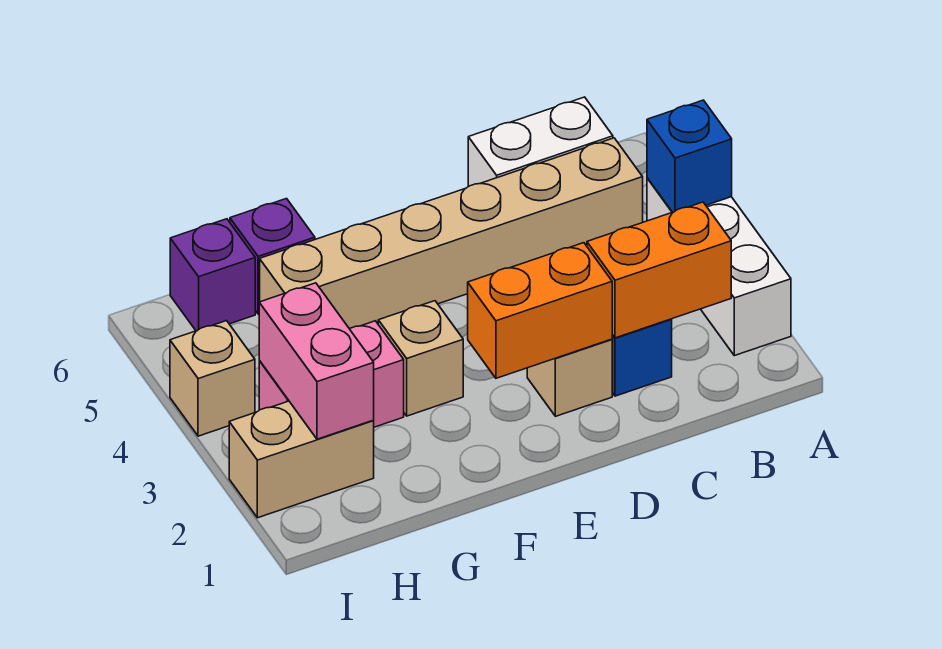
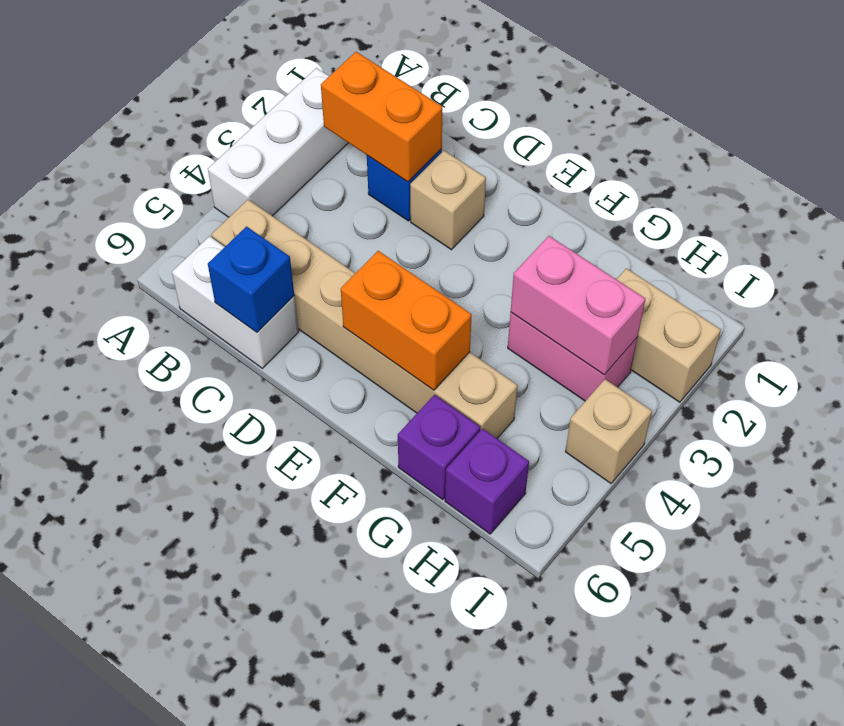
blue brick A4 level 2 -> blue brick C6 level 2
orange brick D2:E2 level 2 -> orange brick E5:F5 level 2
tan brick F3 level 1 -> none
pink brick H2:H3 level 2 -> pink brick G3:H3 level 2

